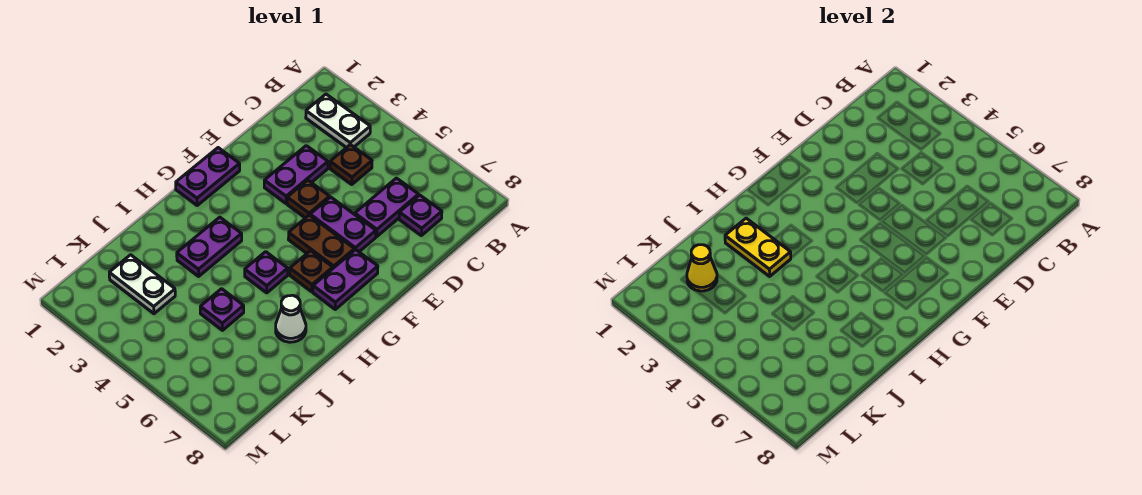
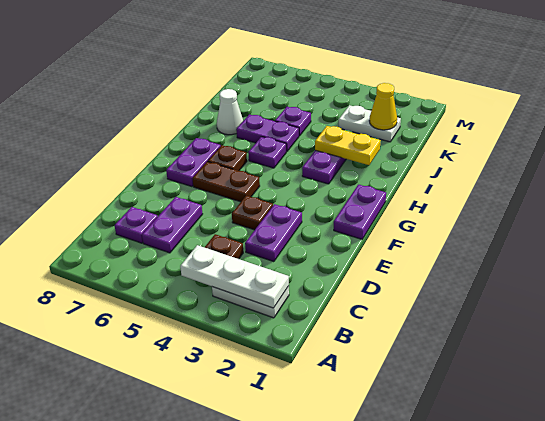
none -> white plate B2:B4 level 2
purple plate E5:E6 level 1 -> purple plate I5:I6 level 1

